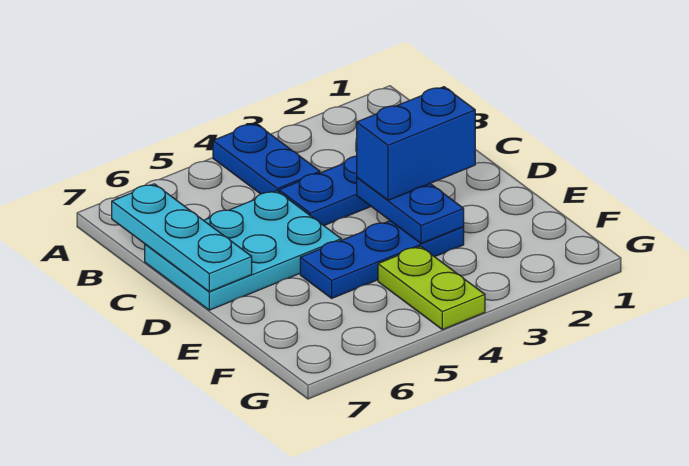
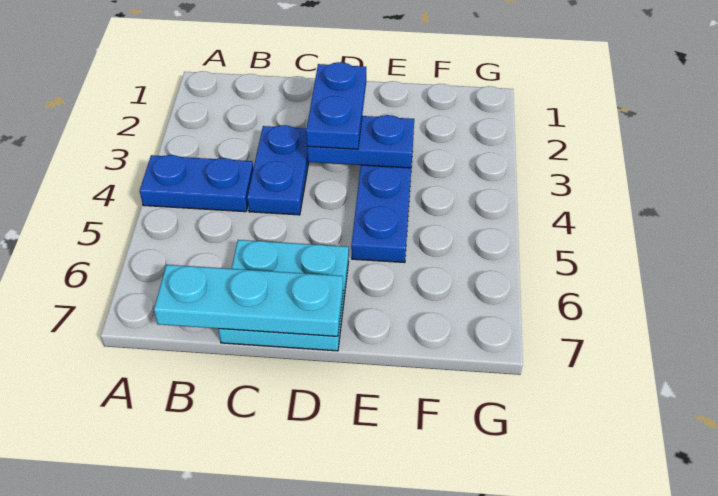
cyan plate C5:D7 level 1 -> cyan plate C6:D7 level 1
blue brick D2:D3 level 3 -> blue plate D2:D3 level 3
lime plate F4:G4 level 1 -> none

